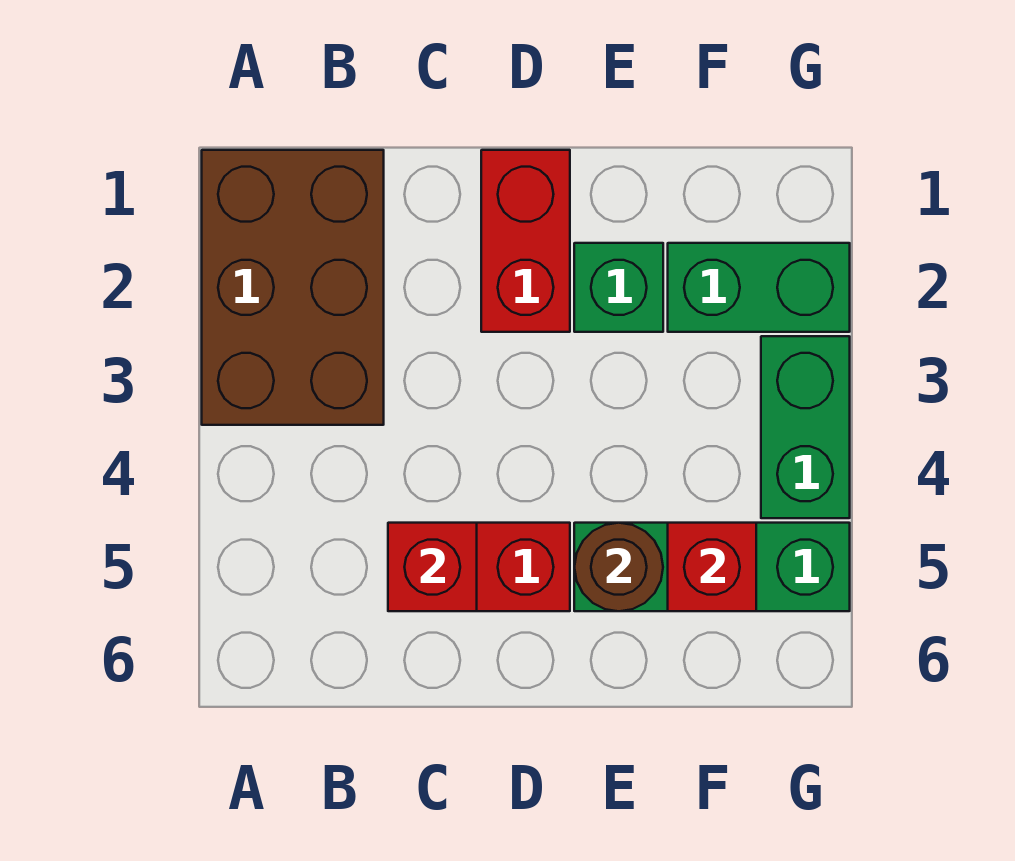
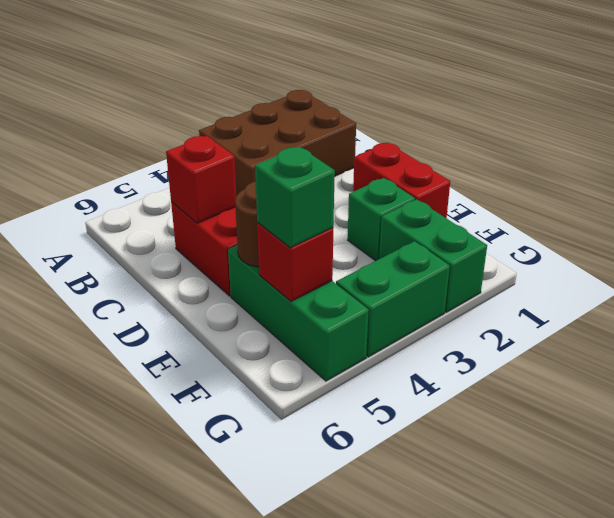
red brick D1:D2 level 1 -> red brick D1:E1 level 1
none -> green brick F5 level 3

